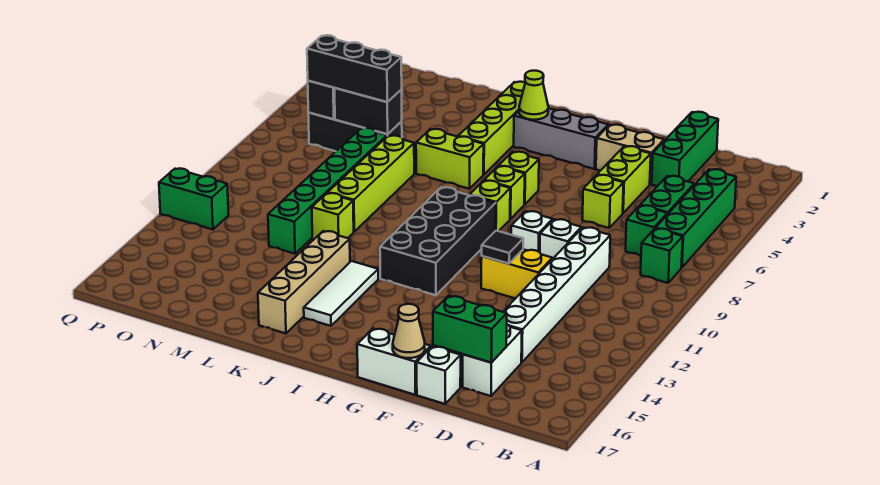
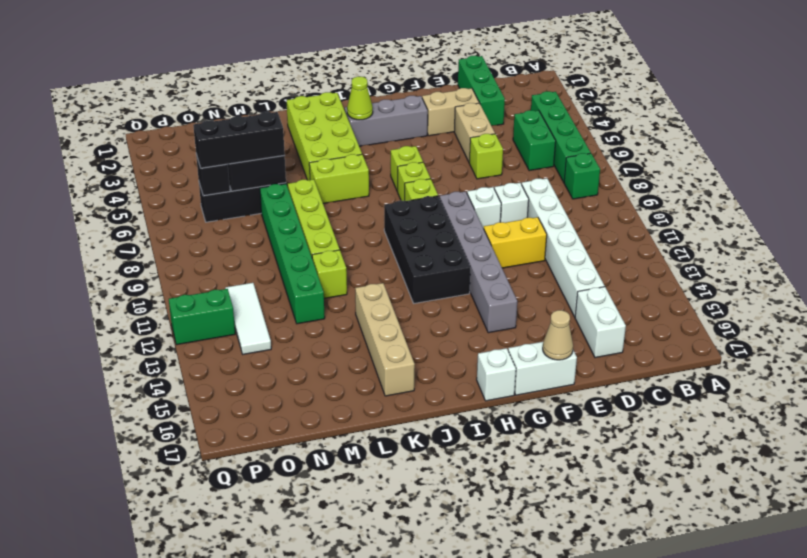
green brick C7 level 1 -> none
green brick D16:E16 level 2 -> none
lime brick E4:E5 level 1 -> tan brick E4:E5 level 1
white brick E17 level 1 -> white brick H17 level 1
black tile F11 level 2 -> none
none -> grey brick G9:G14 level 1
lime brick J2:J5 level 1 -> lime brick J2:K5 level 1
white tile J13:J15 level 1 -> white tile O11:O13 level 1

